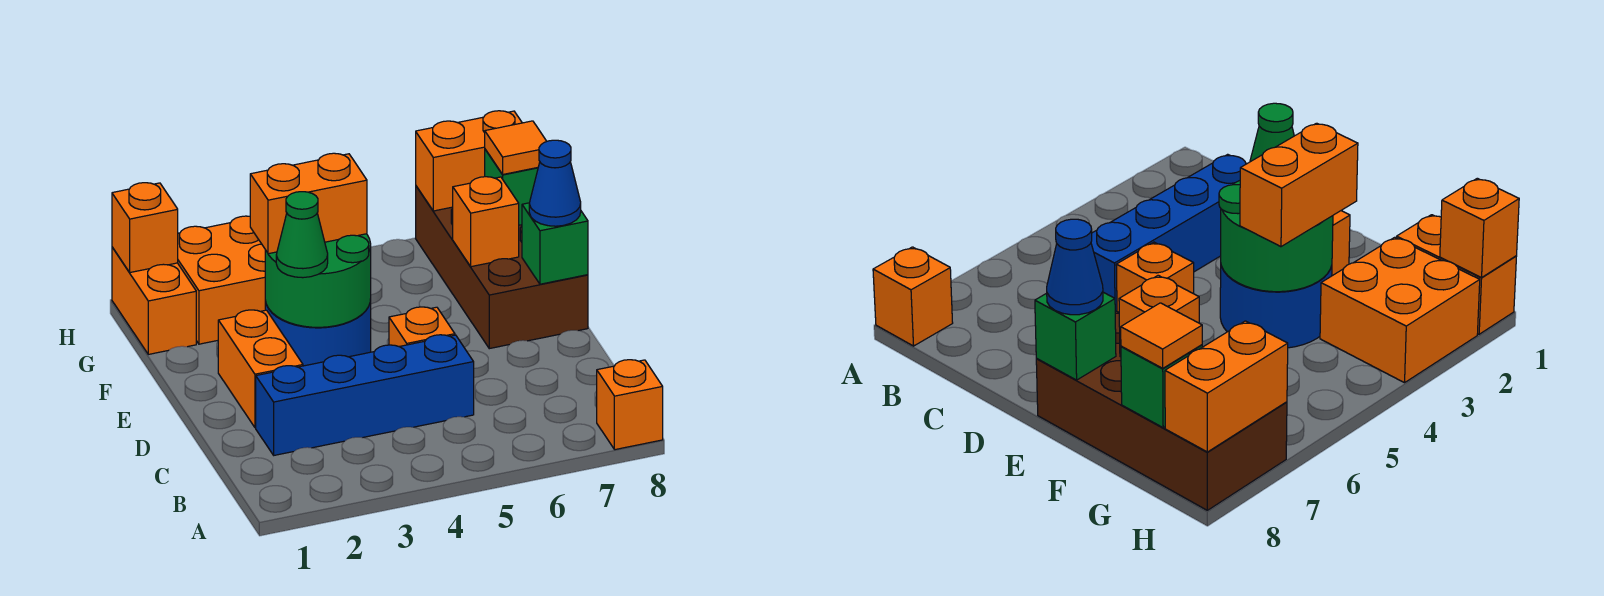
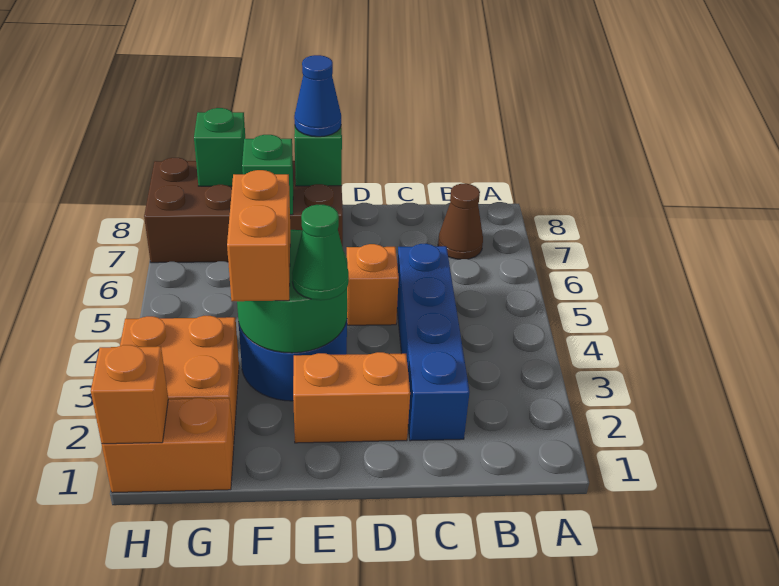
orange brick A8 level 1 -> none
none -> brown cone B7 level 1
orange brick F7 level 2 -> green brick F7 level 2
orange tile G8 level 3 -> none
orange brick H7:H8 level 2 -> none

